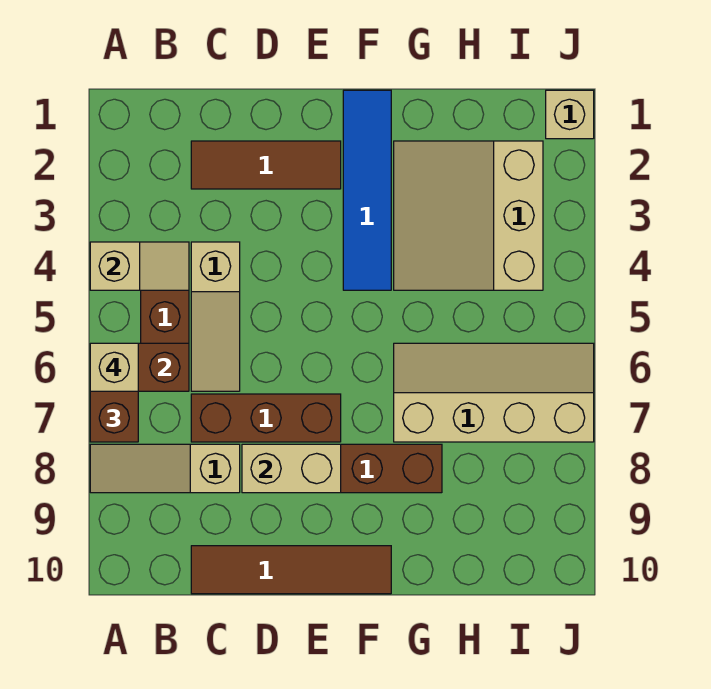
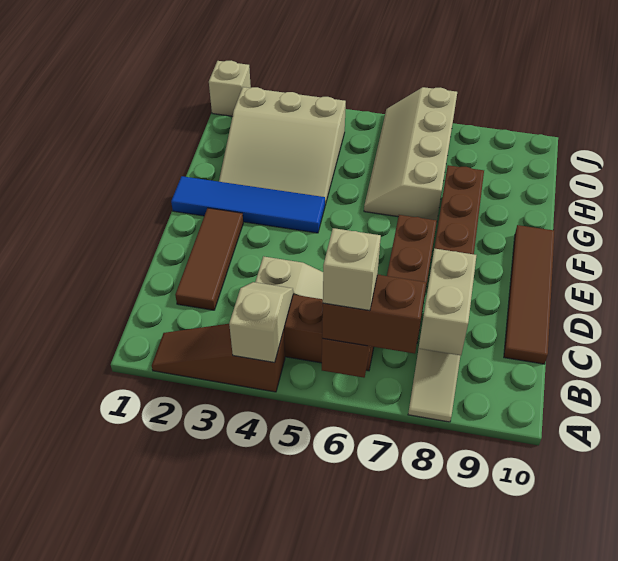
none -> brown slope A2:A4 level 1 top 4
tan brick D8:E8 level 2 -> tan brick B8:C8 level 2

